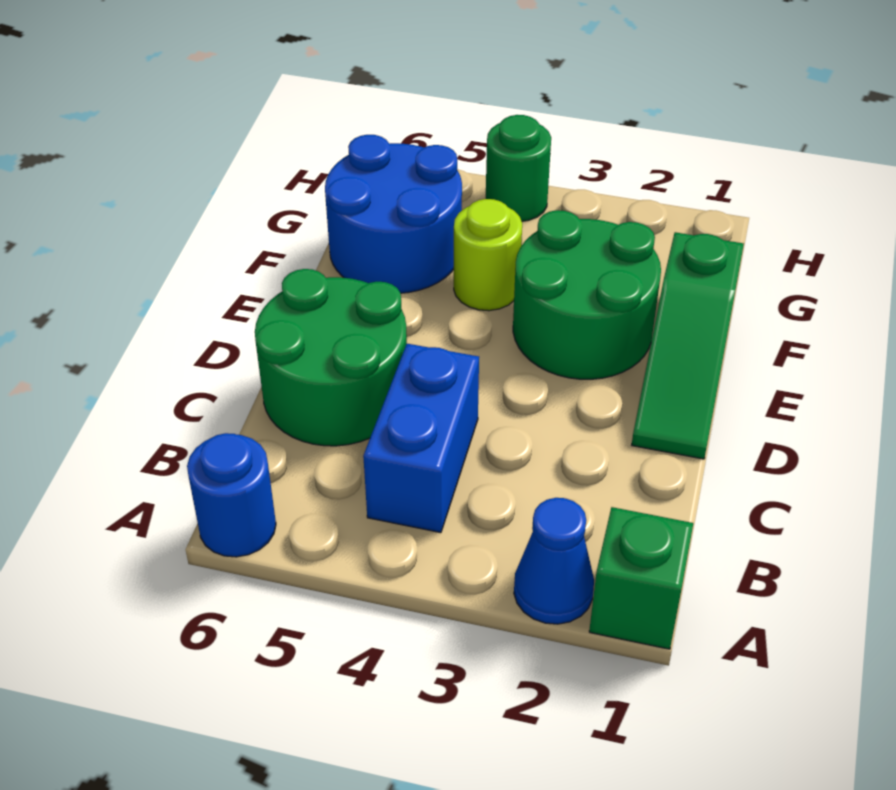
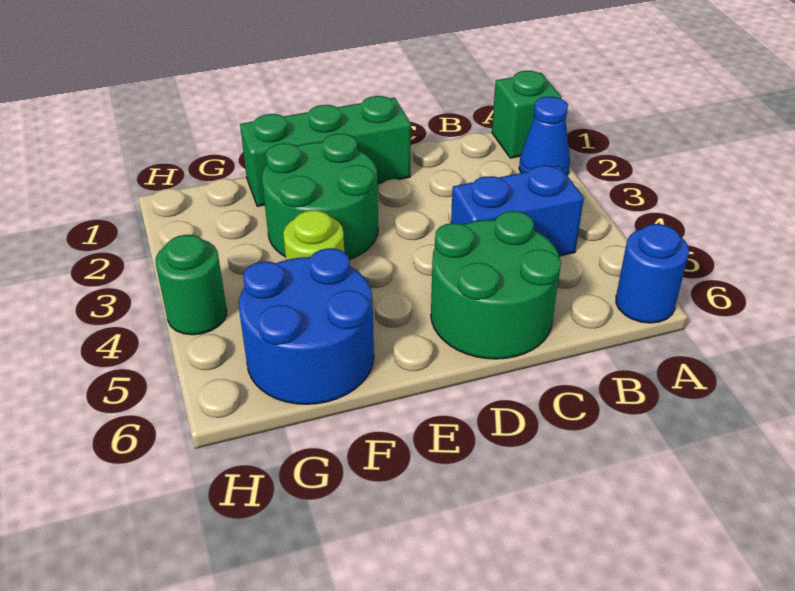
green slope D1:F1 level 1 top F -> green brick D1:F1 level 1

